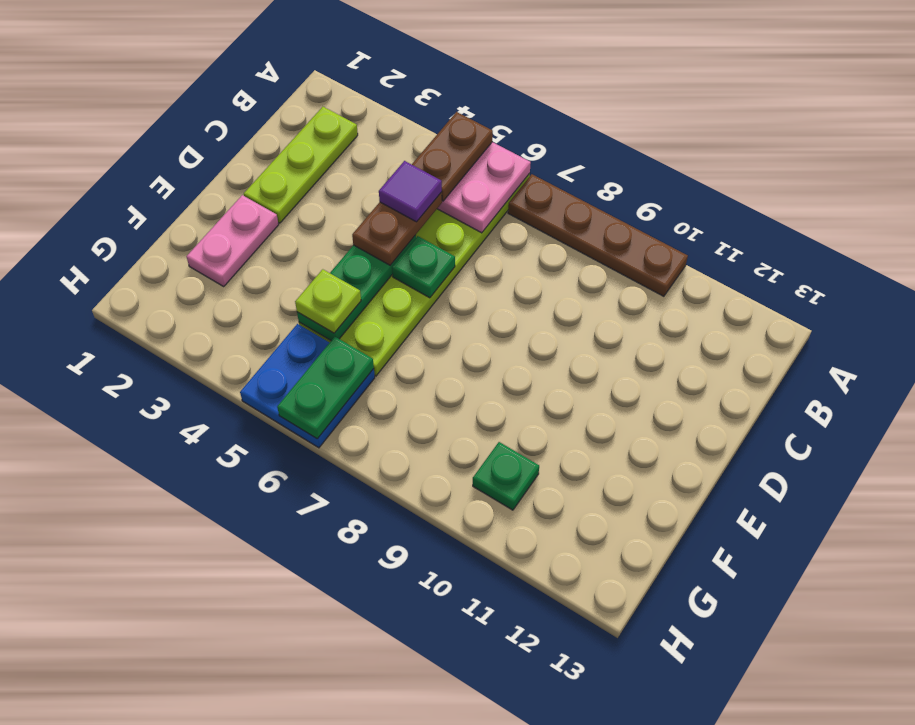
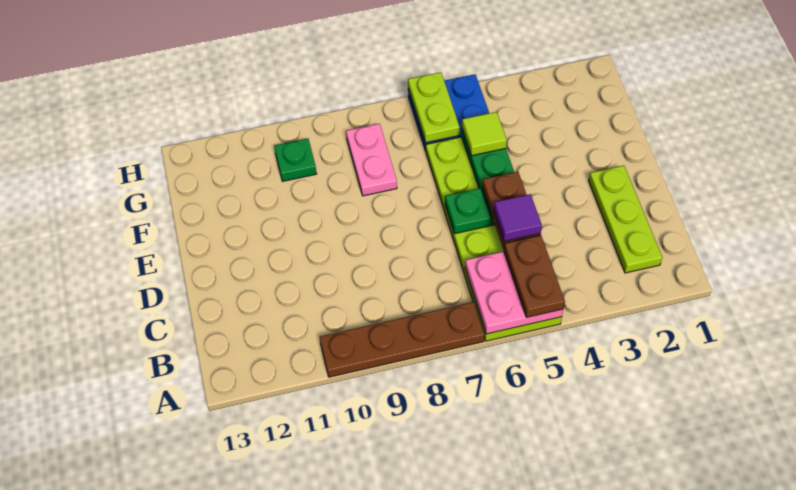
pink plate E2:F2 level 1 -> pink plate F8:G8 level 1
lime plate F5 level 3 -> lime tile F5 level 3
green plate G6:H6 level 2 -> lime plate G6:H6 level 2

